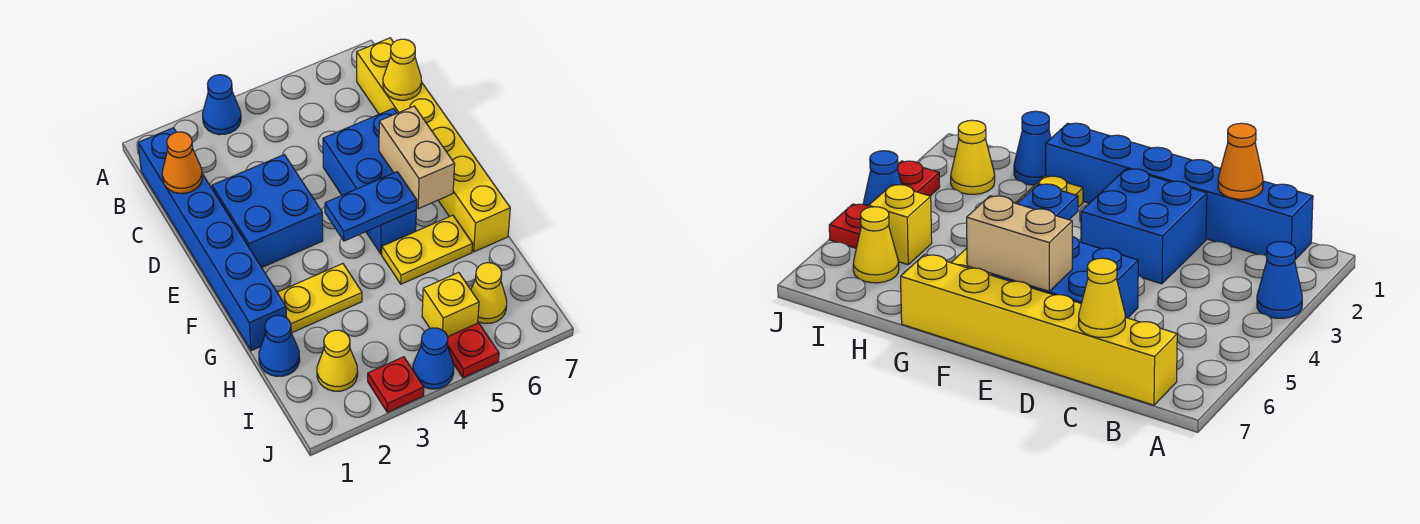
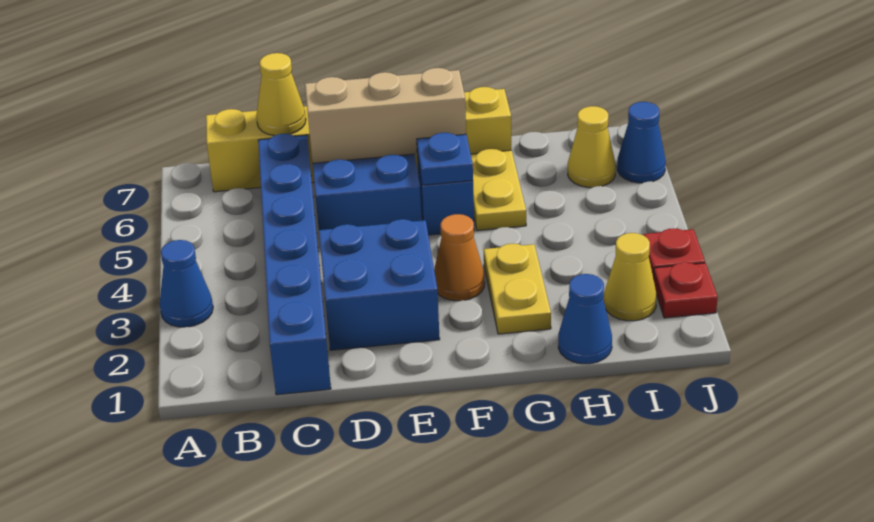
blue brick B1:G1 level 1 -> blue brick C1:C6 level 1
orange cone C1 level 2 -> orange cone F3 level 1
tan brick E6:F6 level 2 -> tan brick D6:F6 level 2
blue plate F4:F5 level 2 -> blue plate F5 level 2
yellow brick I5 level 1 -> none
blue cone J4 level 1 -> blue cone J6 level 1
red plate J5 level 1 -> red plate J2 level 1

